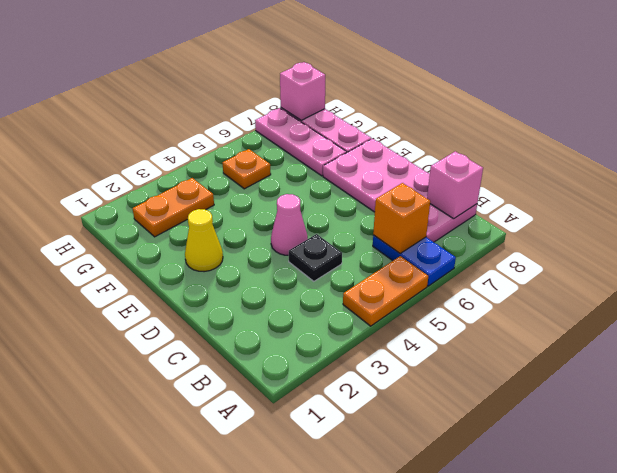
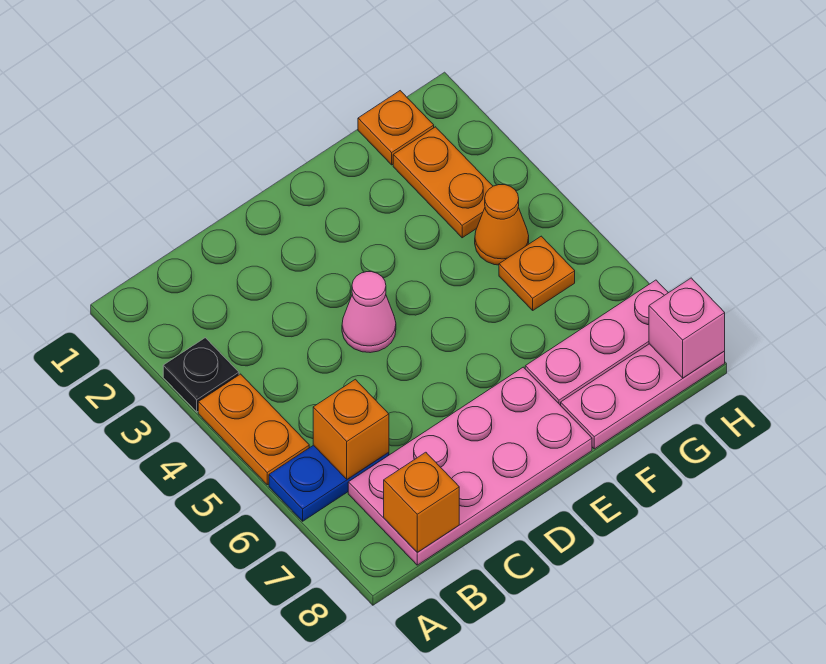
pink brick B8 level 2 -> orange brick B8 level 2
black plate C4 level 1 -> black plate A3 level 1
yellow cone E2 level 1 -> none
none -> orange plate G1 level 1
none -> orange cone G4 level 1

